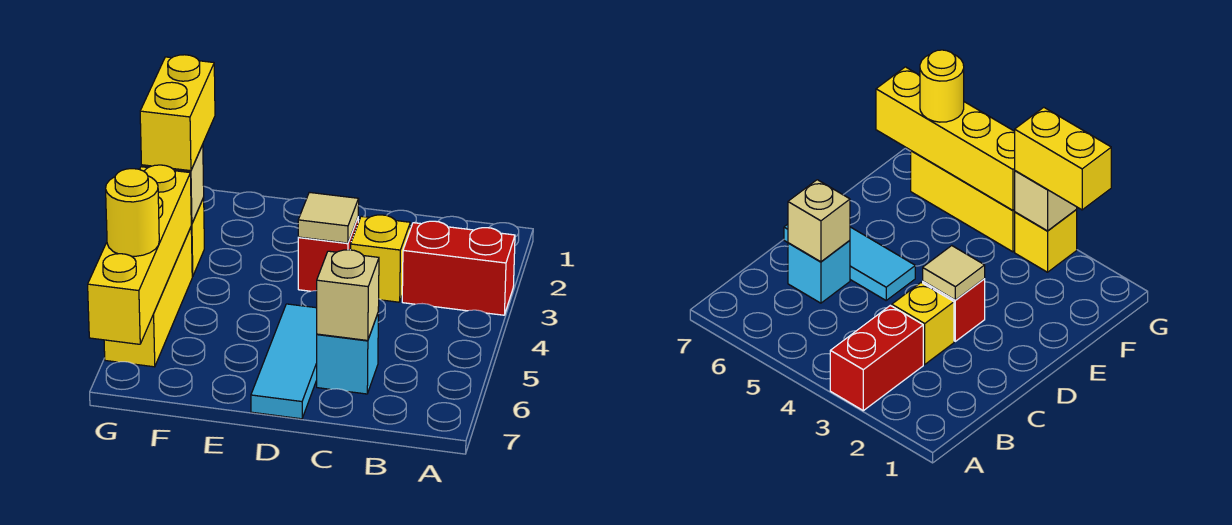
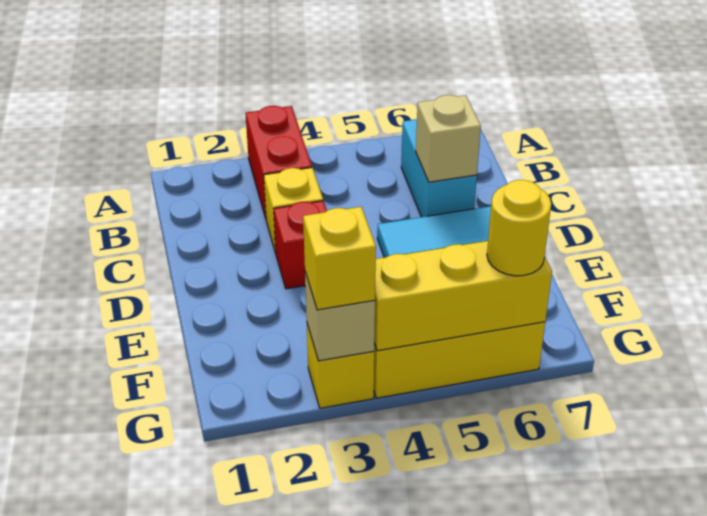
cyan brick C6 level 1 -> cyan brick B6:C6 level 1
tan tile D3 level 2 -> none
yellow brick G2:G3 level 3 -> yellow brick G3 level 3
yellow brick G4:G7 level 2 -> yellow brick G4:G6 level 2

